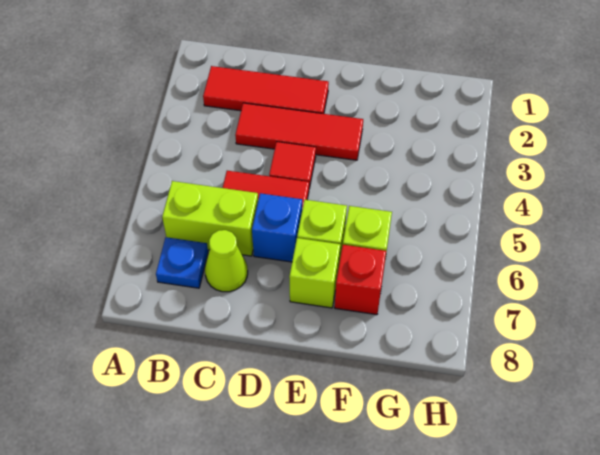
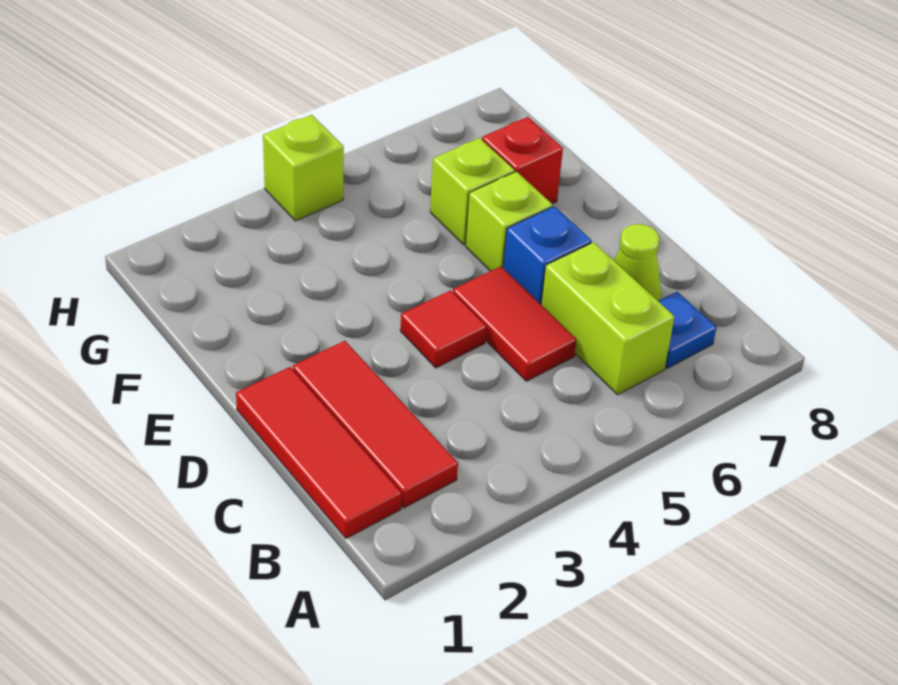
red tile C3:E3 level 1 -> red tile B1:D1 level 1
lime brick E7 level 1 -> lime brick H4 level 1

